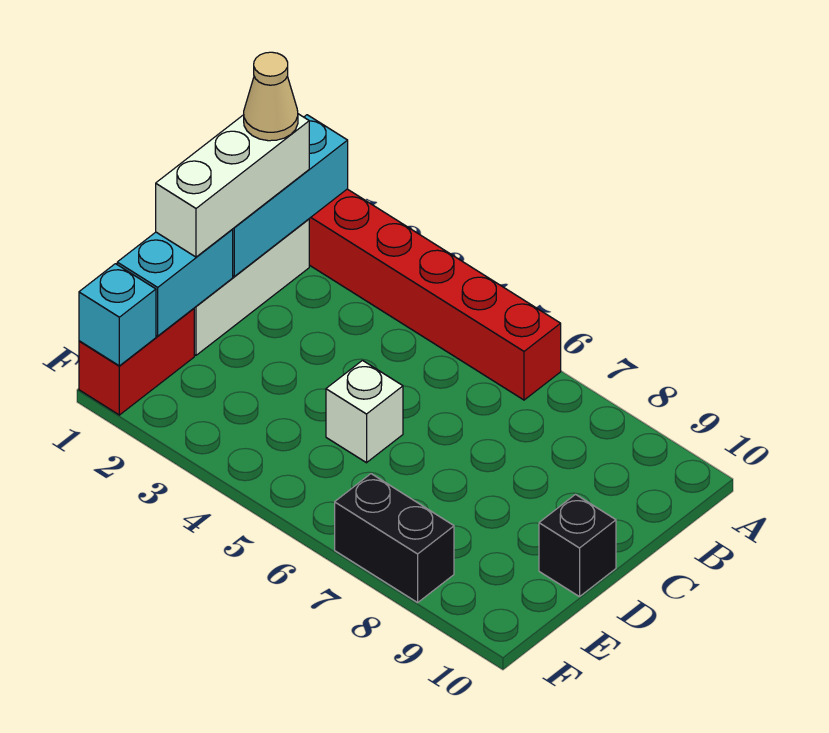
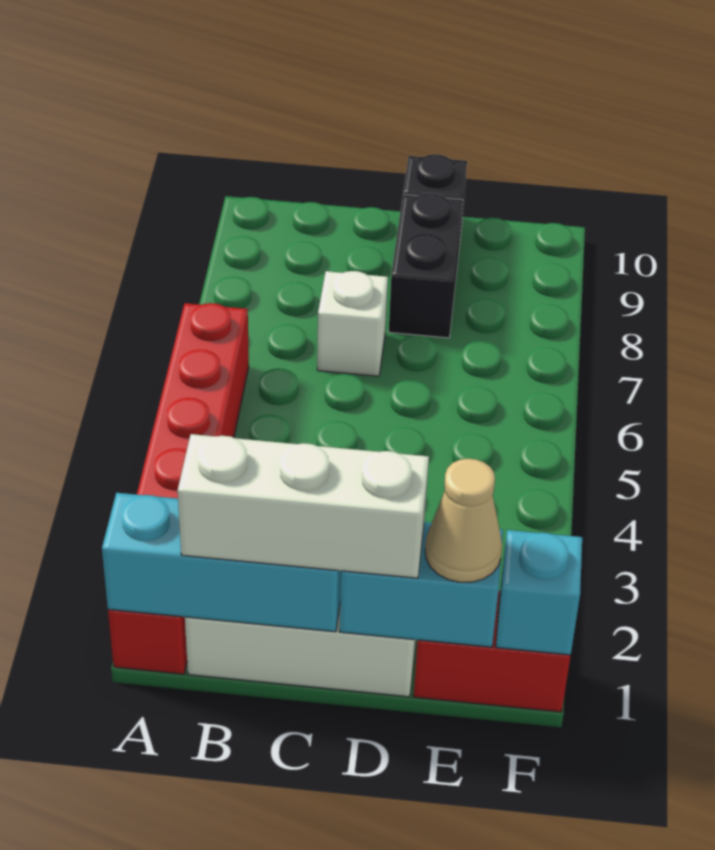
tan cone B1 level 4 -> tan cone E1 level 3
white brick D5 level 1 -> white brick C7 level 1
black brick F7:F8 level 1 -> black brick D8:D9 level 1

